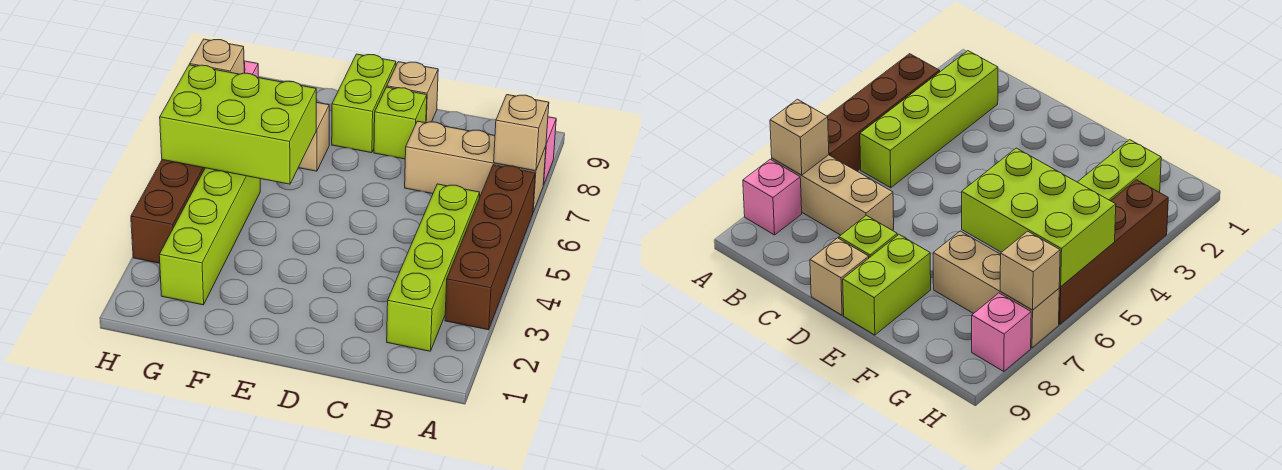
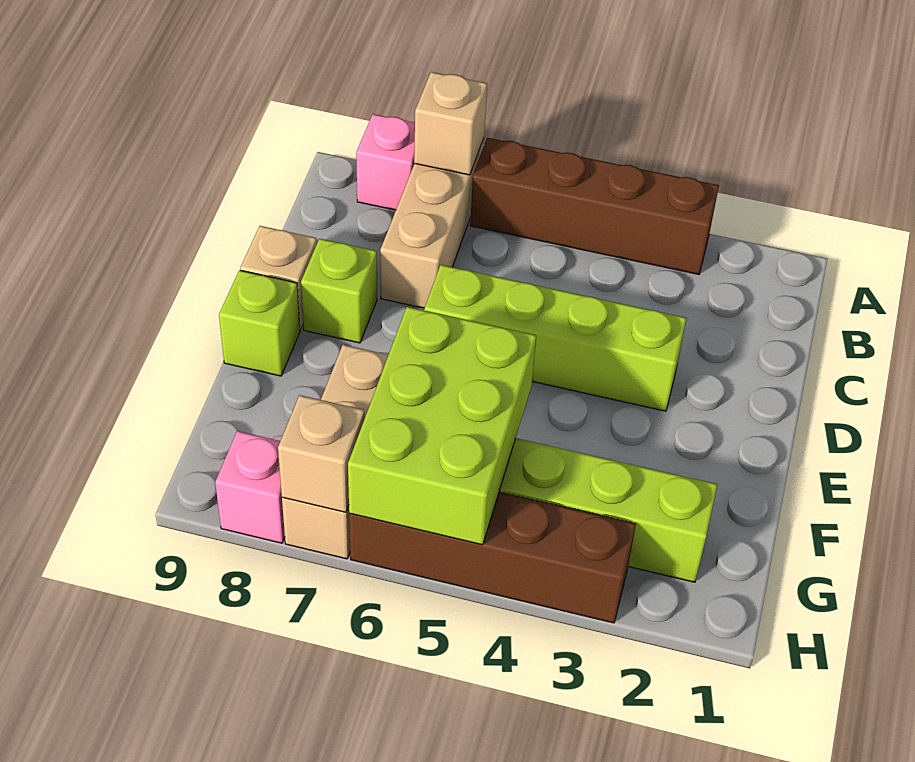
lime brick B2:B5 level 1 -> lime brick D3:D6 level 1
lime brick E8:E9 level 1 -> lime brick E9 level 1

